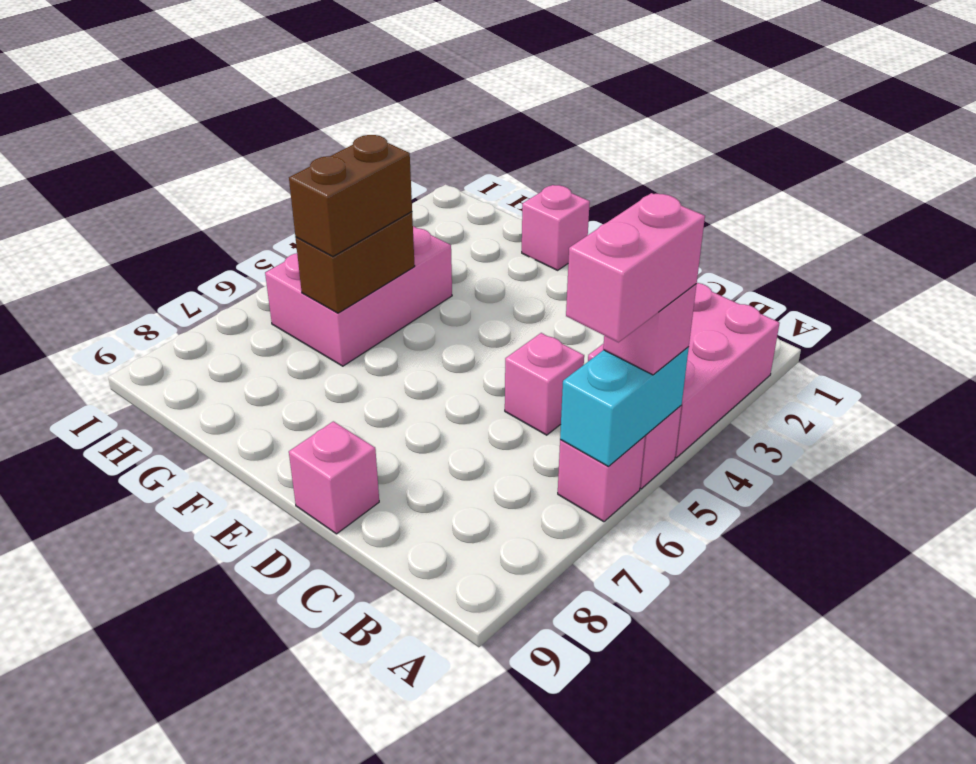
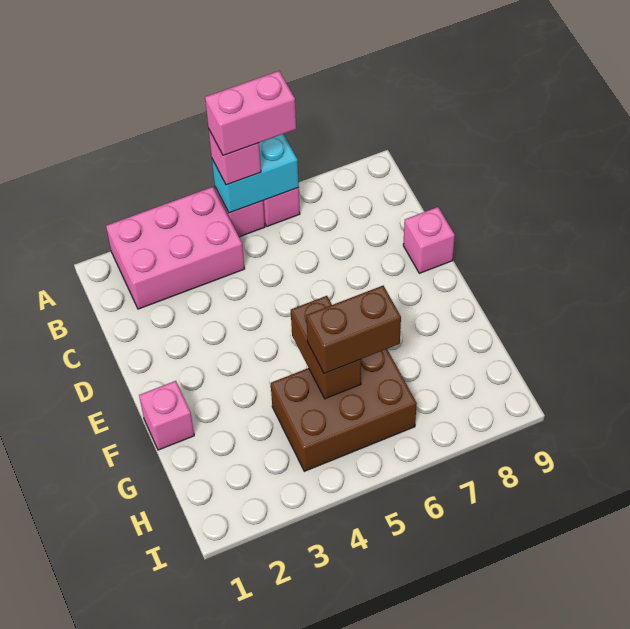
pink brick C5 level 1 -> none
pink brick G4:H6 level 1 -> brown brick G4:H6 level 1
brown brick G5:G6 level 2 -> brown brick F5:G5 level 2

